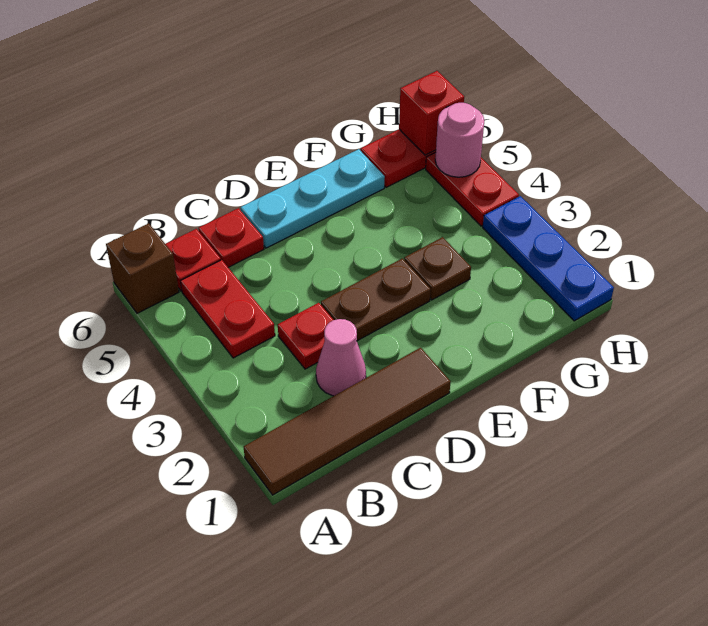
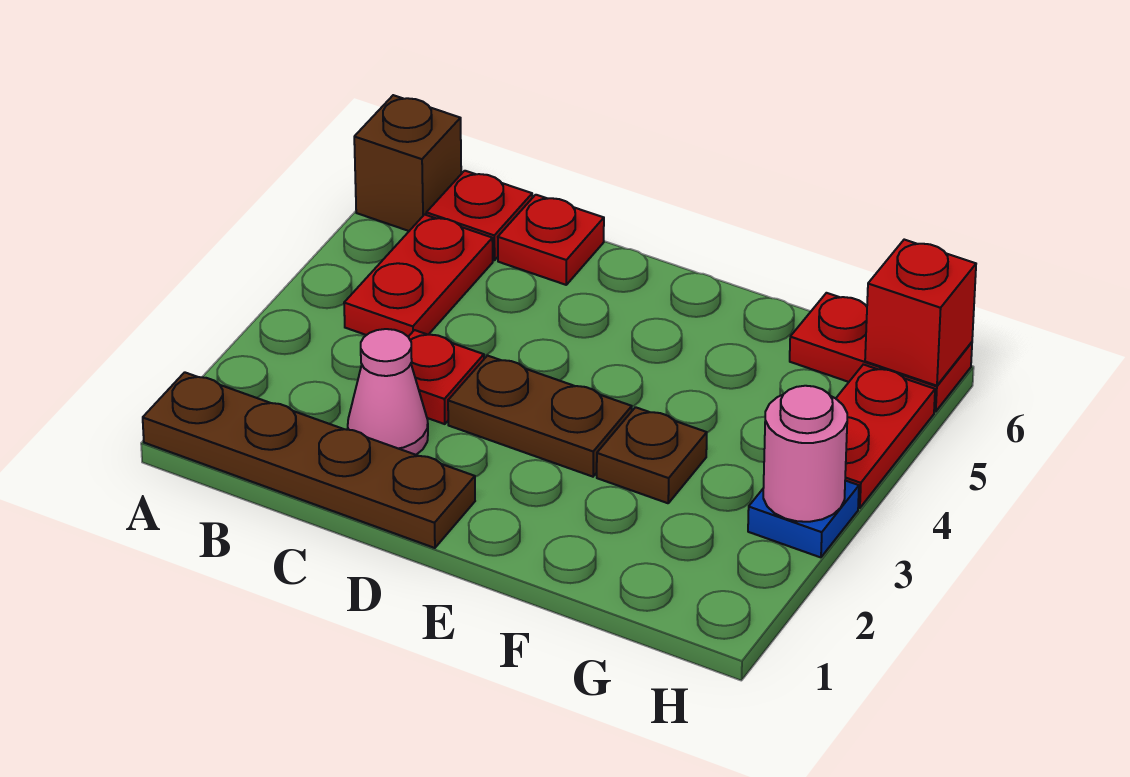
brown tile A1:D1 level 1 -> brown plate A1:D1 level 1
cyan plate D6:F6 level 1 -> none
blue plate H1:H3 level 1 -> blue plate H3 level 1
pink round brick H5 level 2 -> pink round brick H3 level 2

